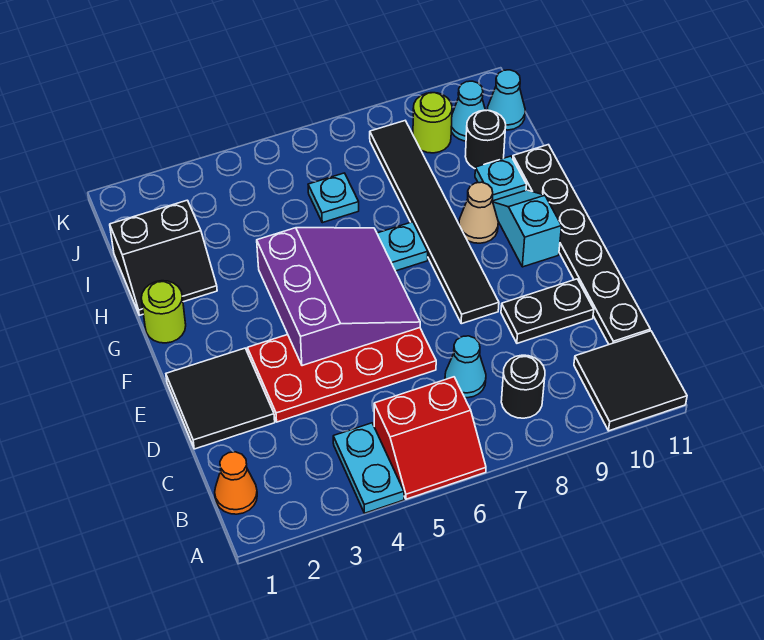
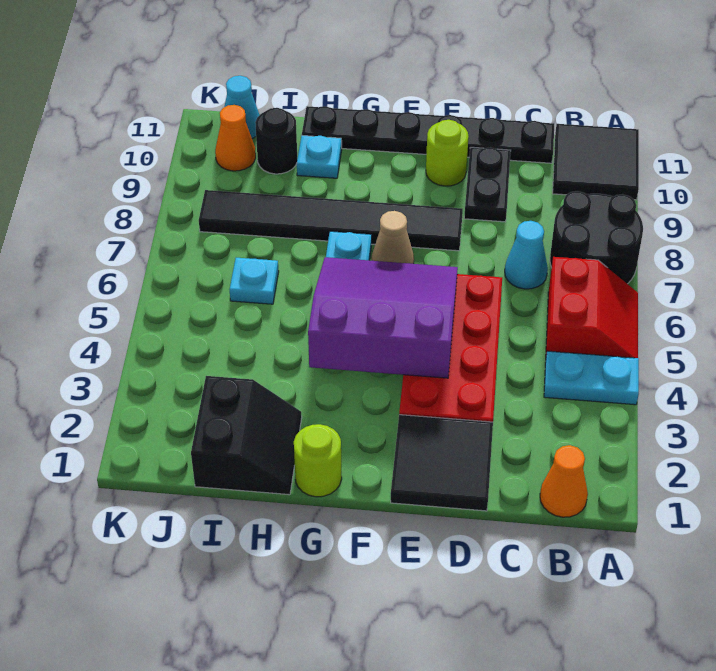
black round brick B8 level 1 -> black round brick A7:B8 level 1
cyan slope F10:G10 level 1 top F -> none
tan cone G9 level 1 -> tan cone F7 level 1
lime round brick J9 level 1 -> lime round brick E10 level 1
cyan cone J10 level 1 -> orange cone J10 level 1

